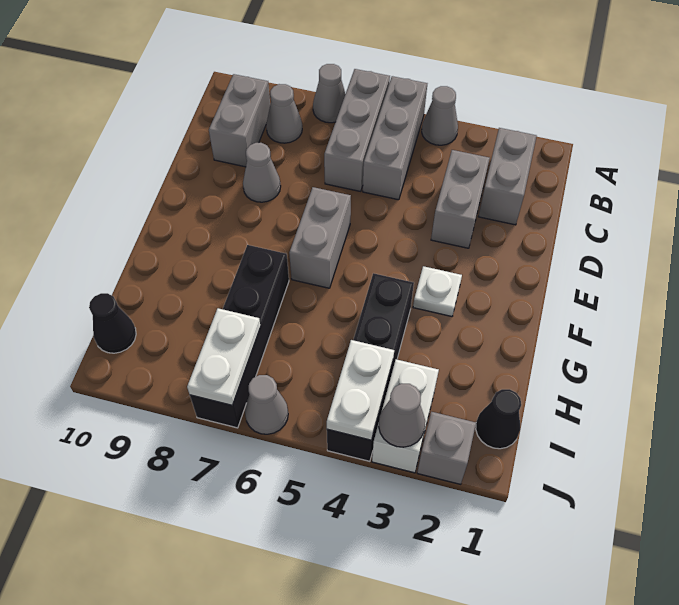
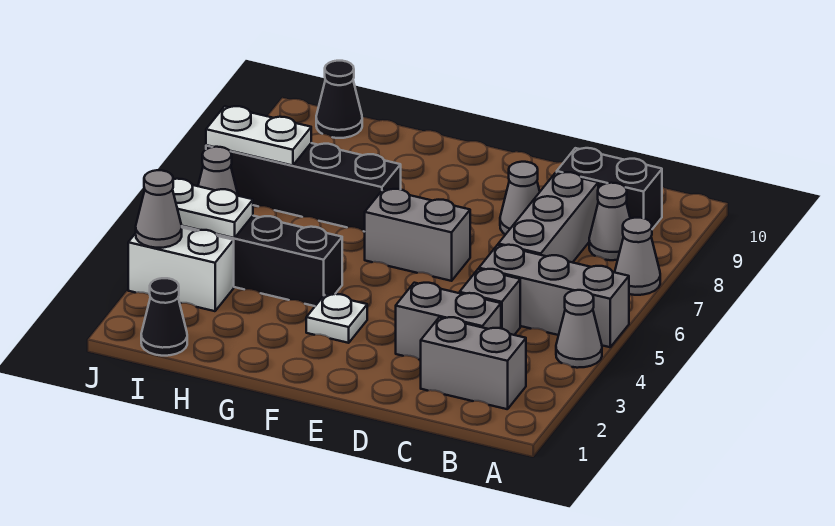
grey brick A6:C6 level 1 -> grey brick C6:C8 level 1
grey brick B9:C9 level 1 -> black brick B9:C9 level 1
grey brick J2 level 1 -> grey brick C4 level 1

